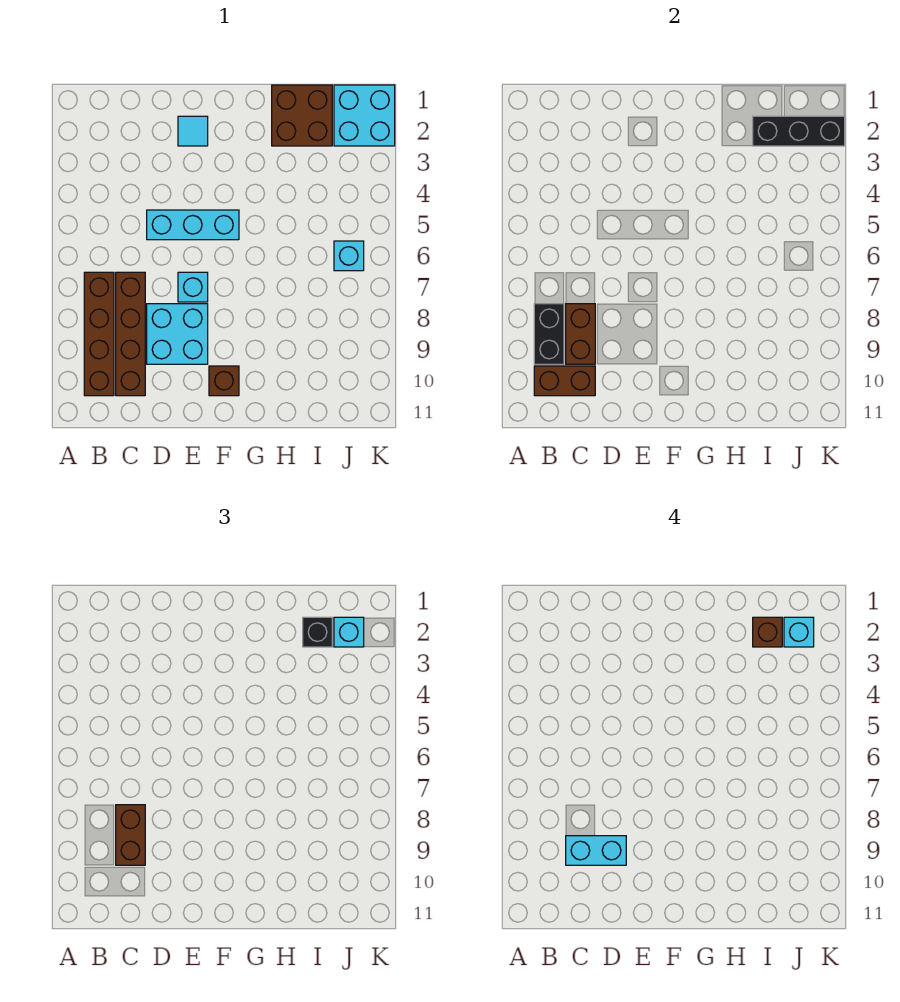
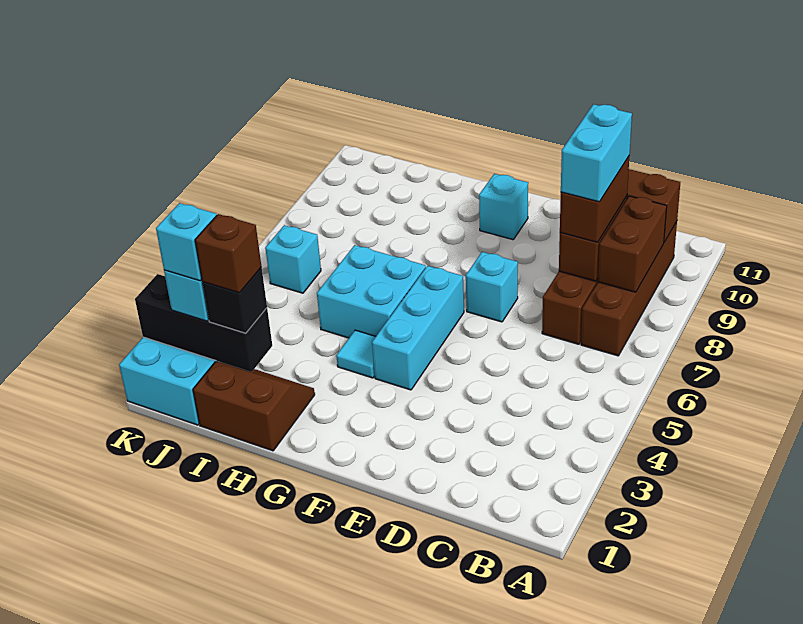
black brick B8:B9 level 2 -> brown brick B8:B9 level 2
cyan brick C9:D9 level 4 -> cyan brick C8:C9 level 4
cyan brick D5:F5 level 1 -> cyan brick F4:F6 level 1
cyan brick D8:E9 level 1 -> cyan brick G5:H6 level 1
cyan tile E2 level 1 -> cyan tile G4 level 1
brown brick F10 level 1 -> cyan brick F10 level 1
brown brick H1:I2 level 1 -> brown slope H1:I2 level 1 top 1

